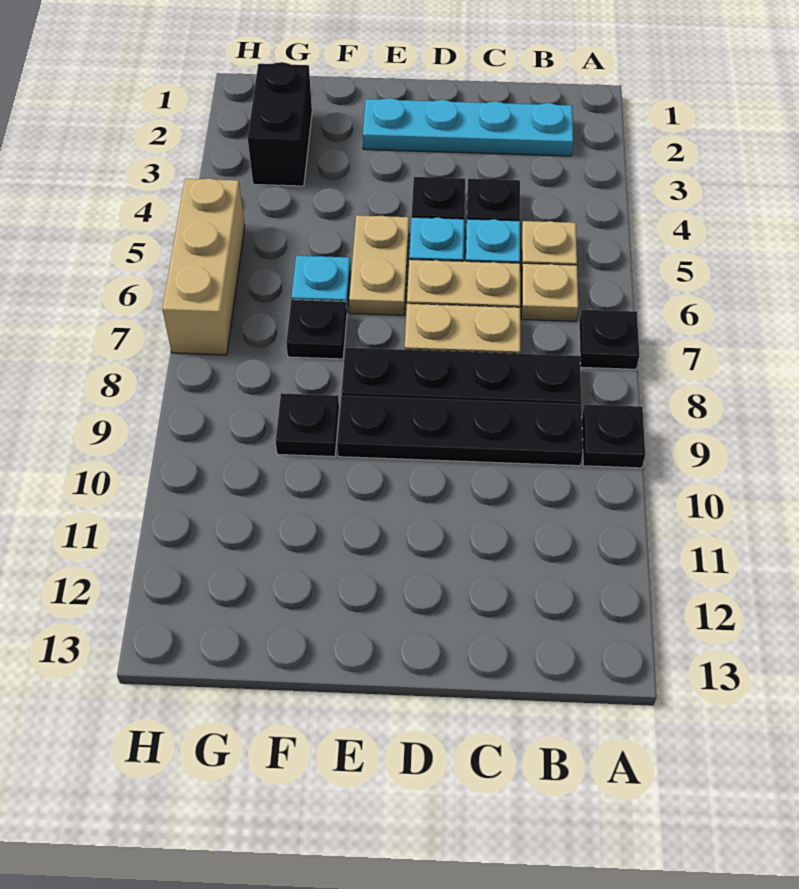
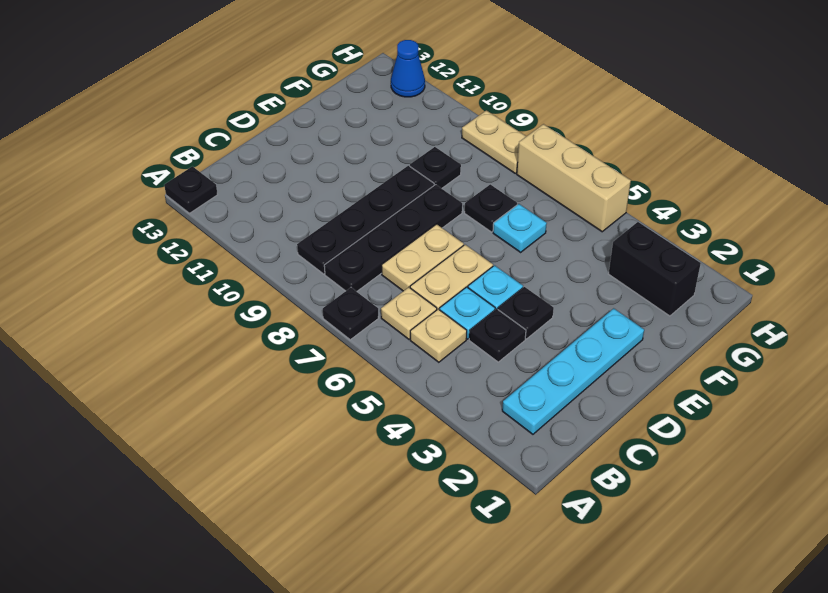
black plate A9 level 1 -> black plate A13 level 1
tan plate E5:E6 level 1 -> tan plate H8:H9 level 1
none -> blue cone H12 level 1

